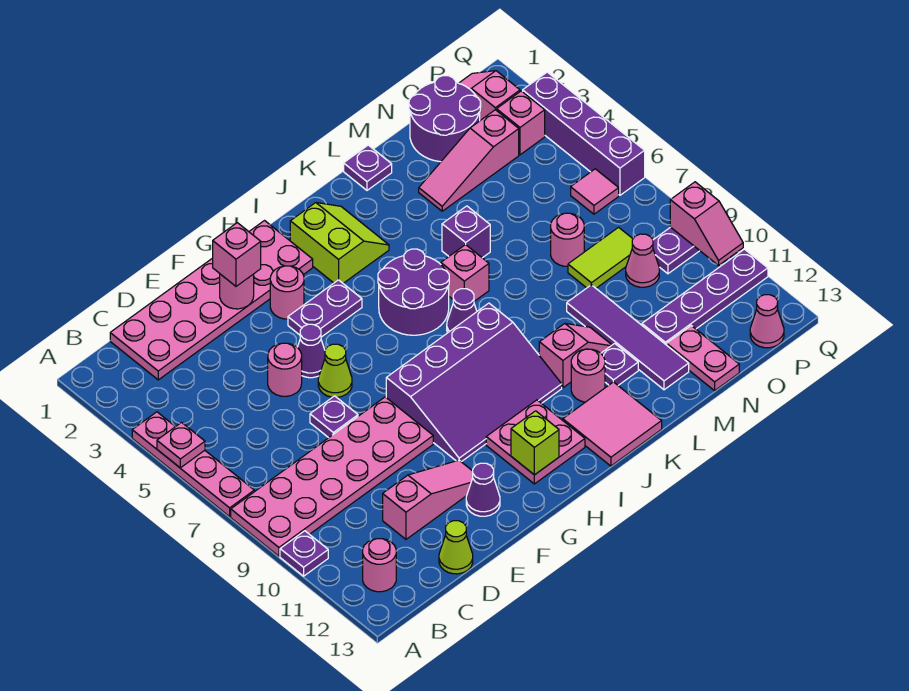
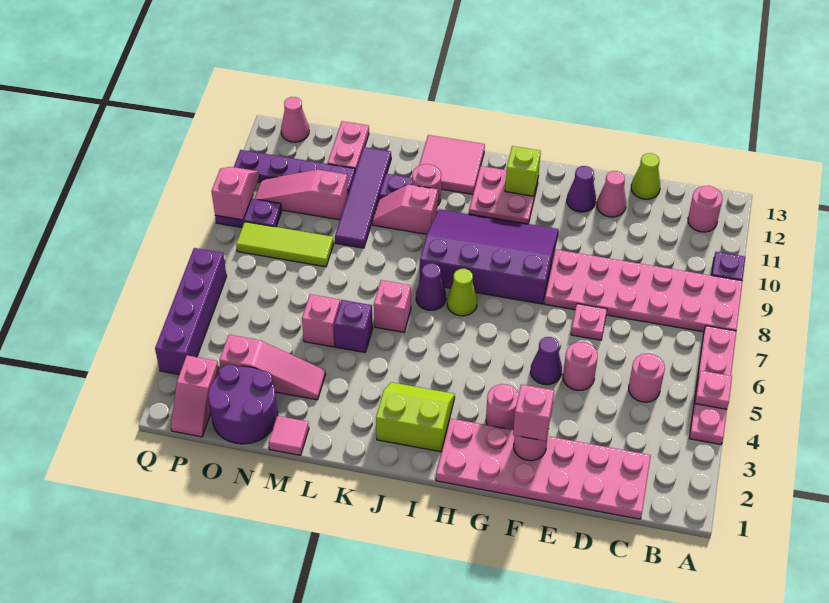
pink slope D11:F11 level 1 top D -> pink slope N10:P10 level 1 top N
purple plate E7 level 1 -> pink plate E7 level 1
lime cone F6 level 1 -> lime cone I7 level 1
purple plate G4:H4 level 1 -> none
lime slope I2:J3 level 1 top I -> lime slope I2:J3 level 1 top 2
purple round brick I5:J6 level 1 -> none
purple plate L1 level 1 -> none
pink round brick N7 level 1 -> pink round brick C5 level 1
lime tile N8:O8 level 1 -> lime tile N8:P8 level 1
pink cone O9 level 1 -> pink cone E12 level 1
pink brick P3 level 1 -> pink brick M5 level 1
pink tile P6 level 1 -> pink tile M1 level 1

